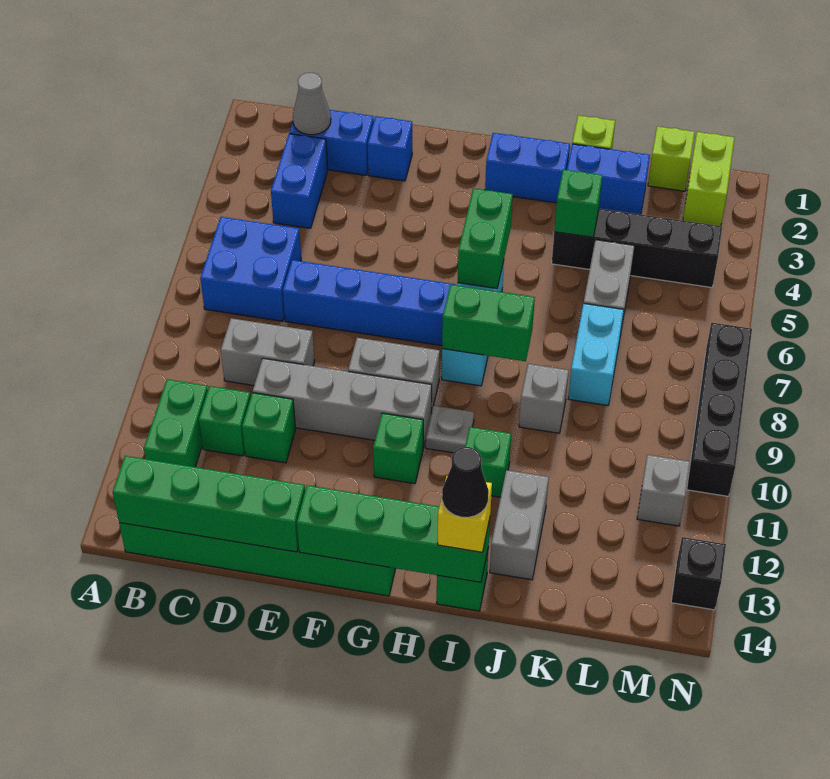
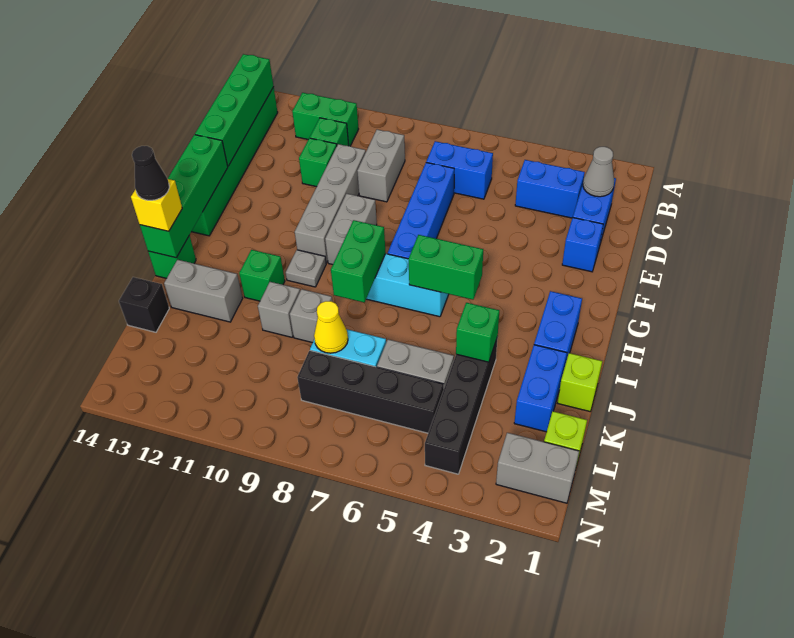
blue brick B6:C7 level 1 -> blue brick C6:C7 level 1
green brick G11 level 1 -> none
none -> yellow cone K8 level 2
lime brick M1:M2 level 1 -> grey brick M1:M2 level 1
grey brick M11 level 1 -> grey brick J10 level 1
black brick N7:N10 level 1 -> black brick L5:L8 level 1
black brick N13 level 1 -> black brick K14 level 1

